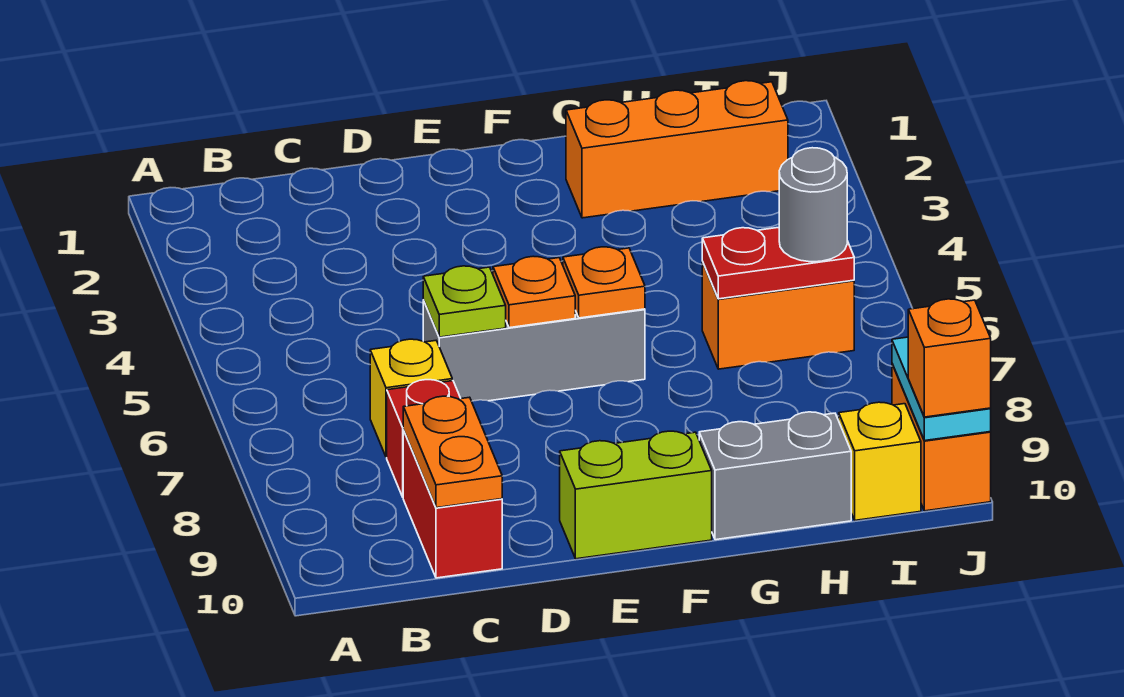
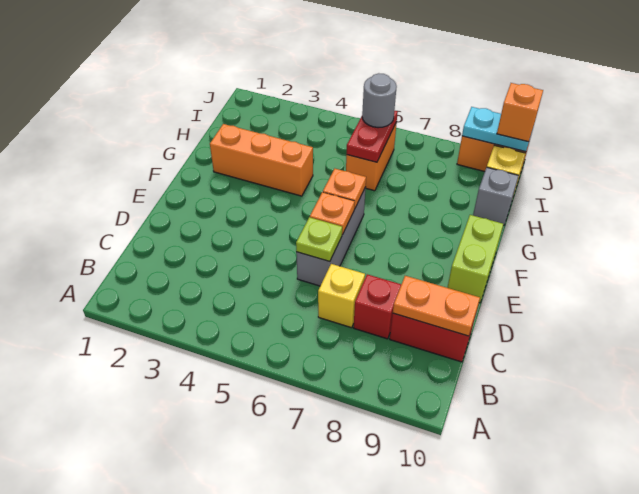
orange brick G2:I2 level 1 -> orange brick G2:G4 level 1
grey brick G10:H10 level 1 -> grey brick H10 level 1

